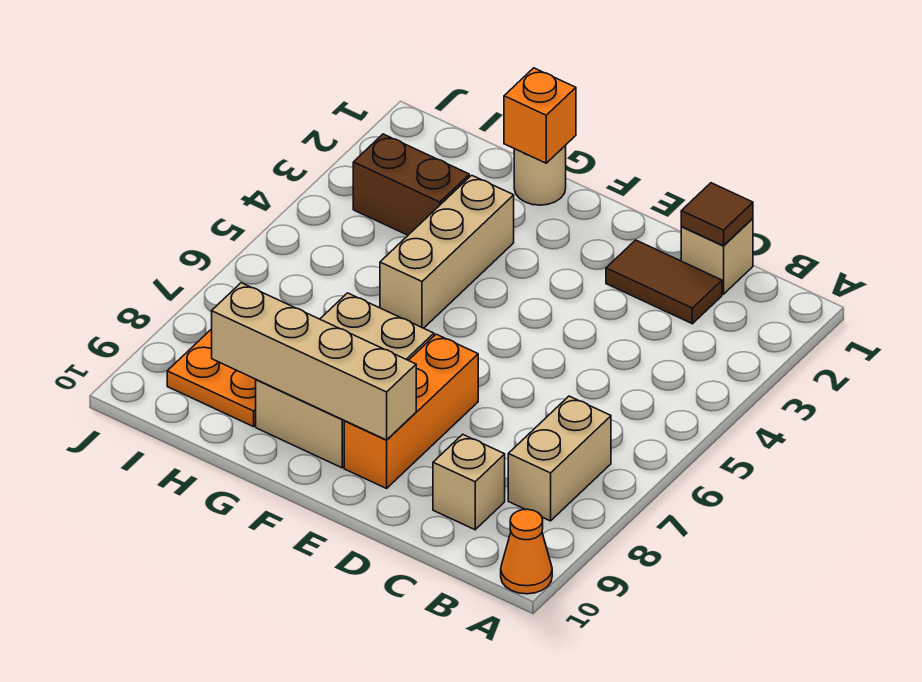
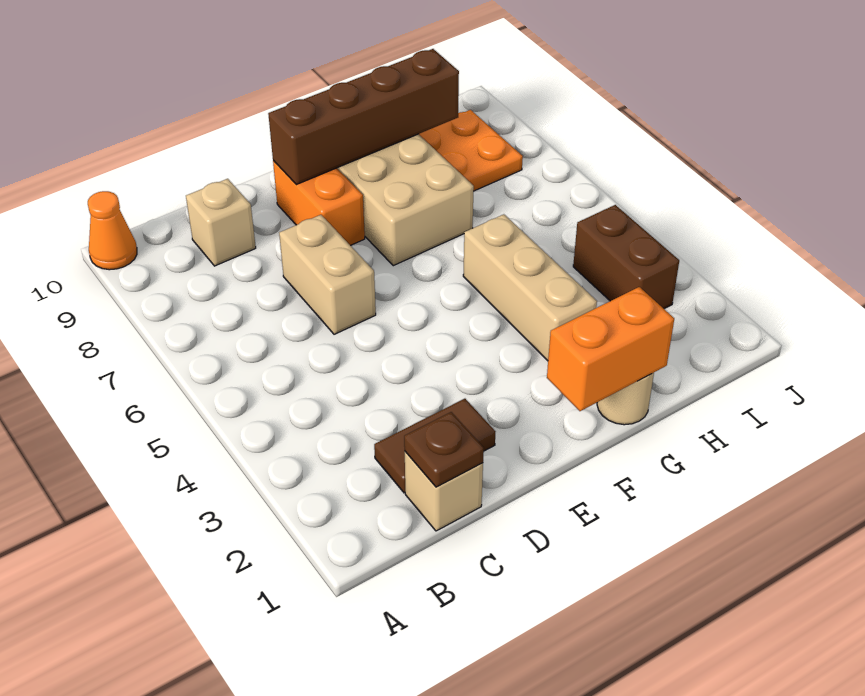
tan brick B7:B8 level 1 -> tan brick D6:D7 level 1
brown tile C1 level 2 -> brown plate C1 level 2
orange brick E7:E9 level 1 -> orange brick E8:E9 level 1
tan brick E9:H9 level 2 -> brown brick E9:H9 level 2
orange brick G1 level 2 -> orange brick F1:G1 level 2
brown brick H3:I3 level 1 -> brown brick I3:I4 level 1

